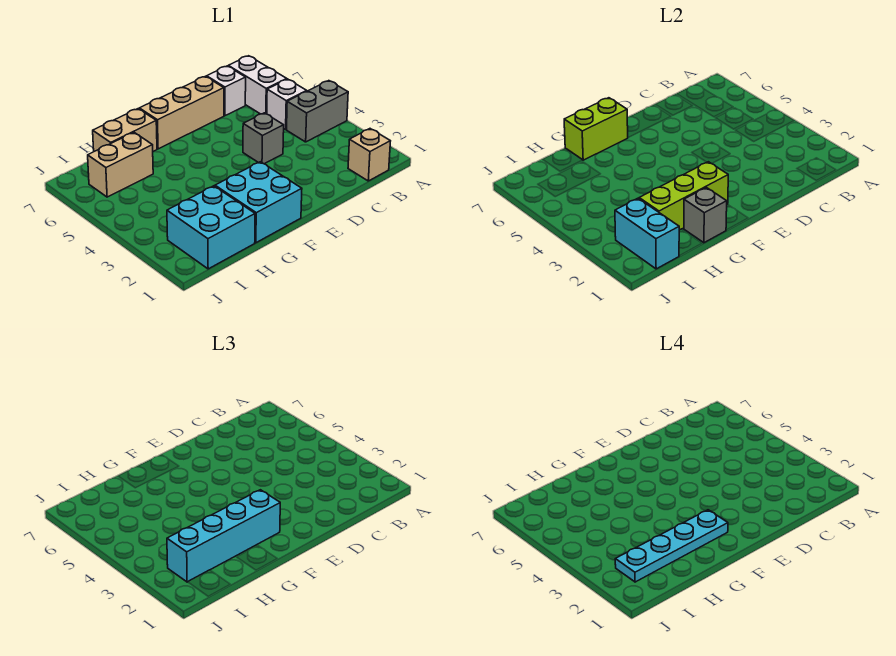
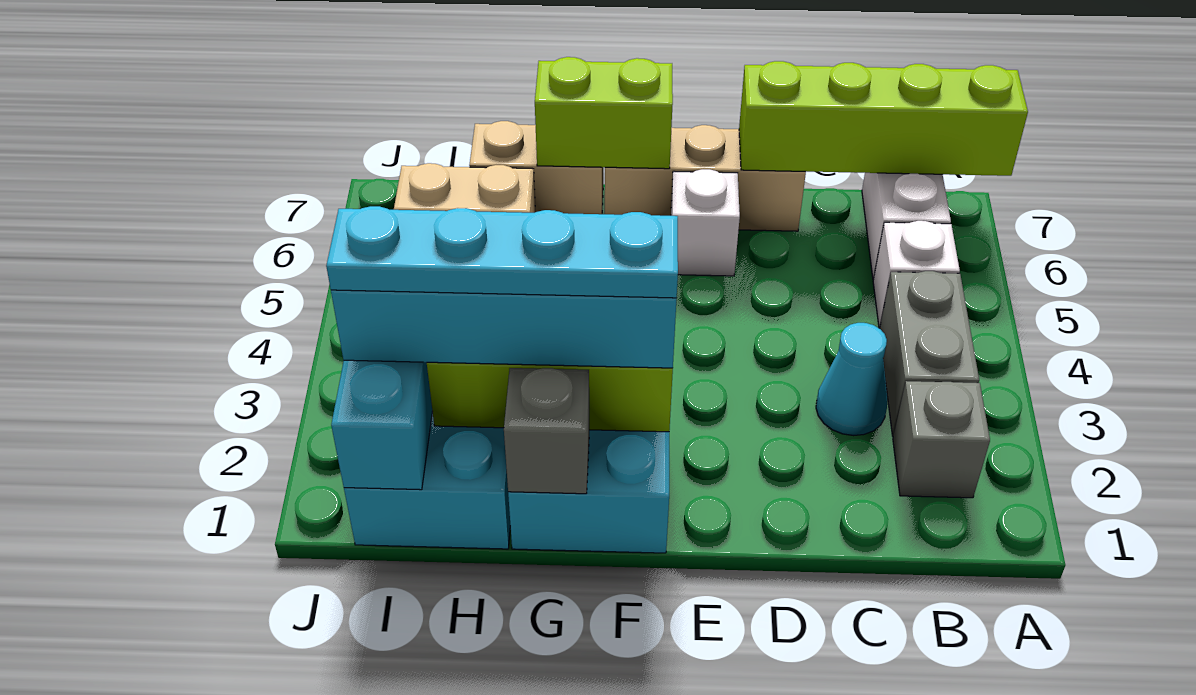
grey brick A4:B4 level 1 -> grey brick B3:B4 level 1
none -> lime brick A7:D7 level 2
tan brick B1 level 1 -> none
none -> cyan cone C3 level 1
white brick C7 level 1 -> white brick E6 level 1
grey brick D4 level 1 -> grey brick B2 level 1

